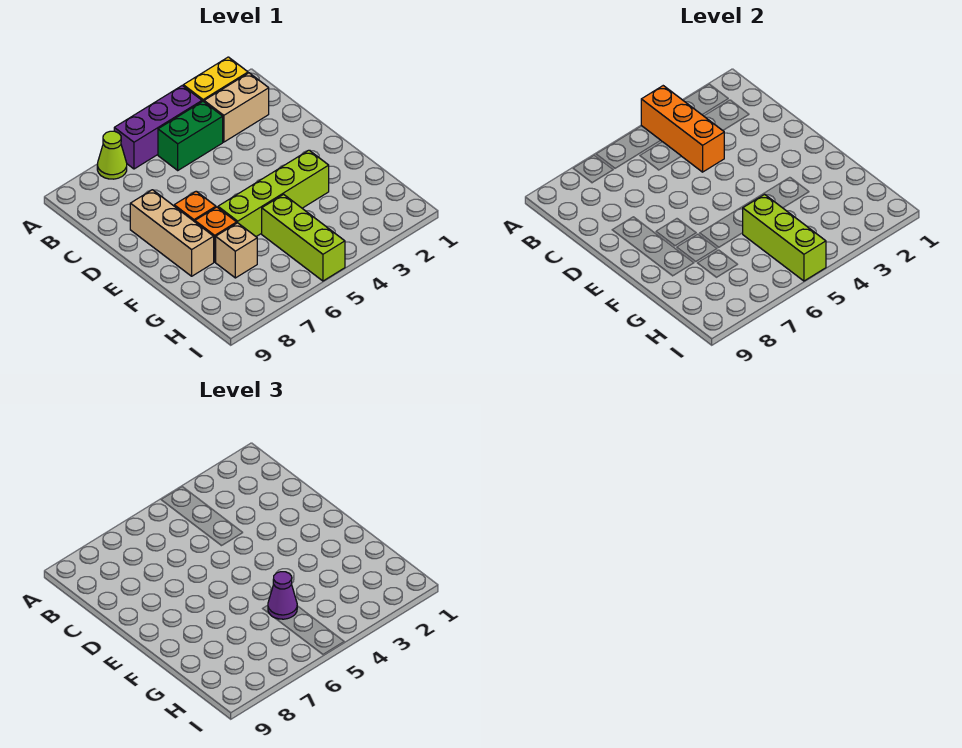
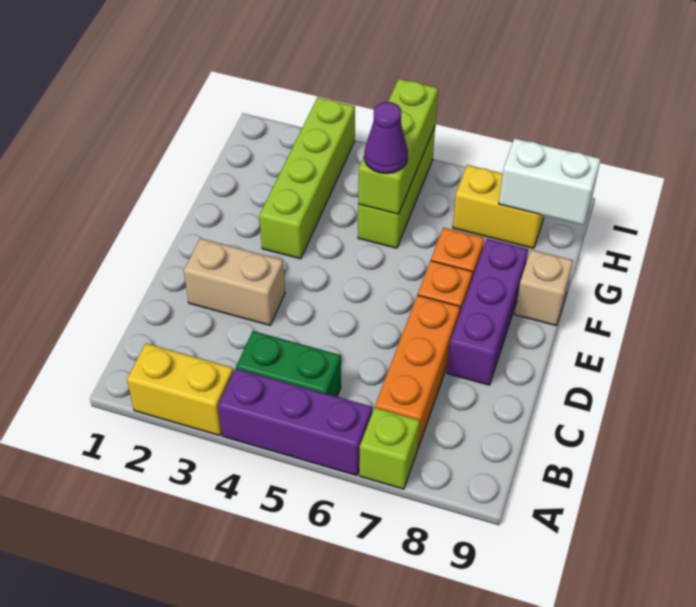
orange brick A4:C4 level 2 -> orange brick B7:D7 level 1
lime cone A7 level 1 -> lime brick A7 level 1
tan brick B2:B3 level 1 -> tan brick D2:D3 level 1
tan brick D8:F8 level 1 -> purple brick D8:F8 level 1
lime brick F3:F6 level 1 -> lime brick F3:I3 level 1
tan brick G7 level 1 -> tan brick F9 level 1
none -> yellow brick H7:H8 level 1
none -> white brick H8:H9 level 2

